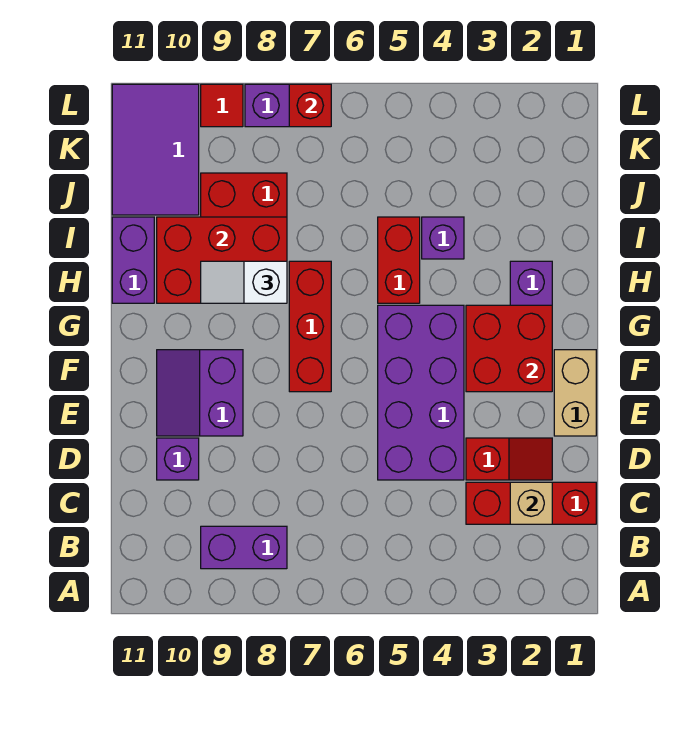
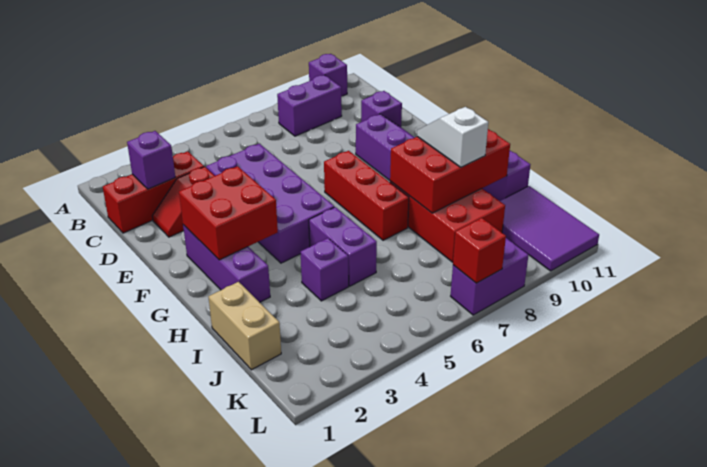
none -> purple brick A10 level 1
tan brick C2 level 2 -> purple brick C2 level 2
tan brick E1:F1 level 1 -> tan brick I1:J1 level 1
red brick H5:I5 level 1 -> purple brick H5:I5 level 1
white slope H8:H9 level 3 top 8 -> white slope H9:I9 level 3 top I
red tile L9 level 1 -> none

